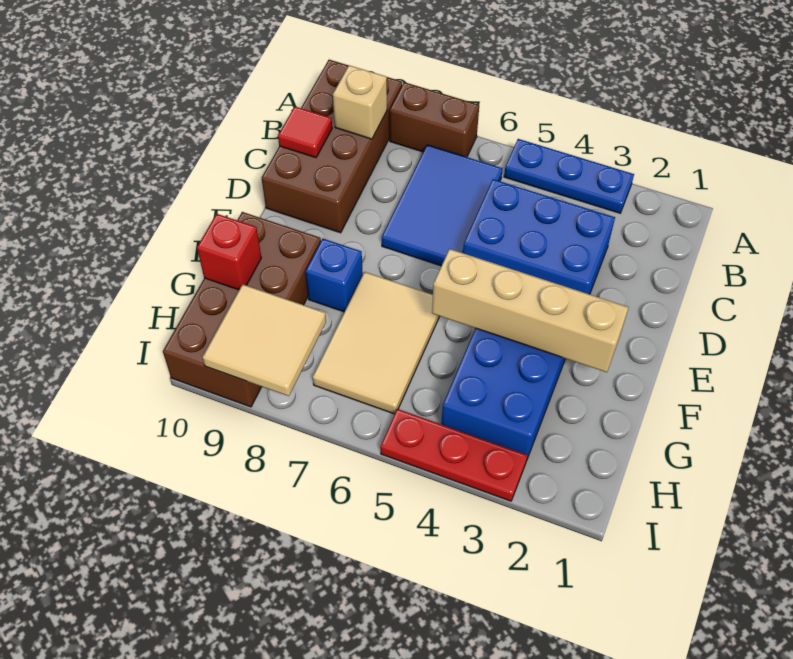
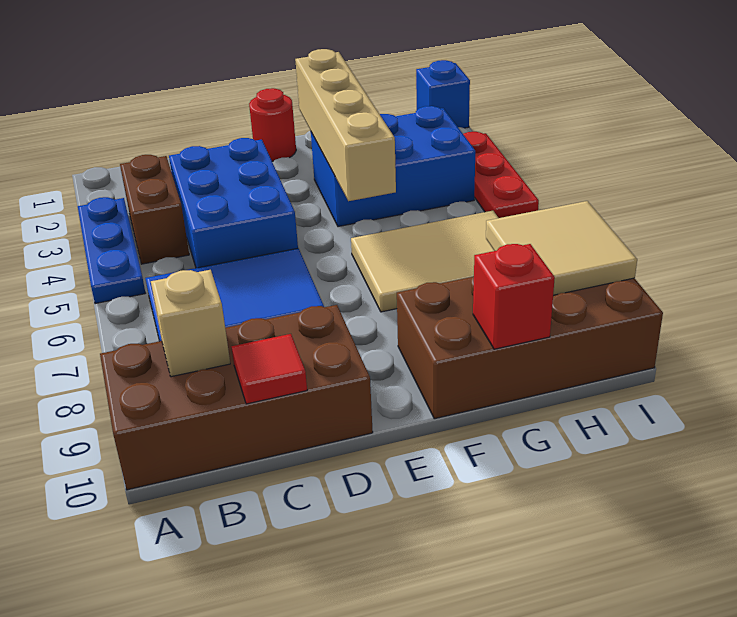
brown brick A7:A8 level 1 -> brown brick B3:B4 level 1
none -> red round brick E1 level 1
blue brick F8 level 1 -> blue brick I1 level 1

